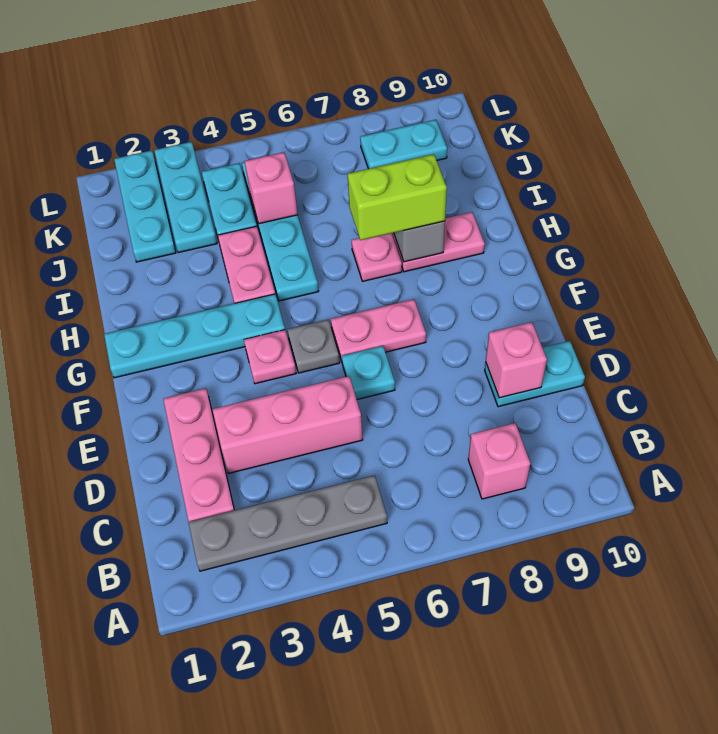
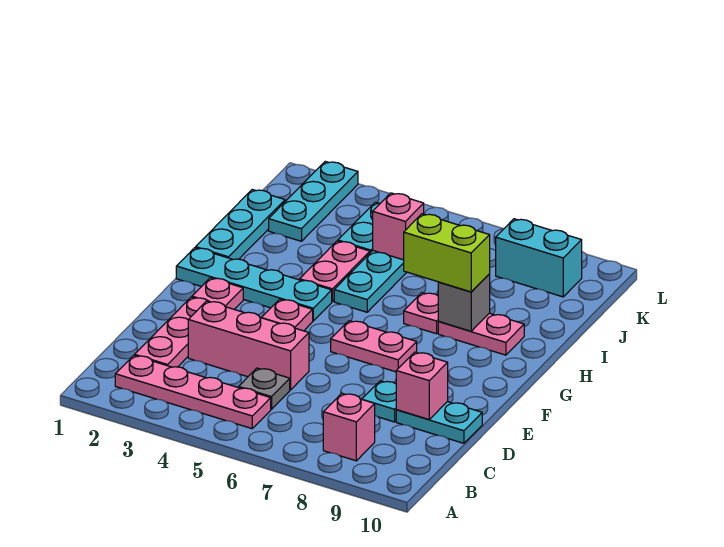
grey plate B2:B5 level 1 -> pink plate B2:B5 level 1
cyan plate E6 level 1 -> cyan plate D8 level 1
none -> pink plate F2 level 1
grey plate F5 level 1 -> grey plate C5 level 1
cyan plate J3:L3 level 1 -> cyan plate H1:J1 level 1
cyan plate K8:K9 level 1 -> cyan brick K8:K9 level 1

